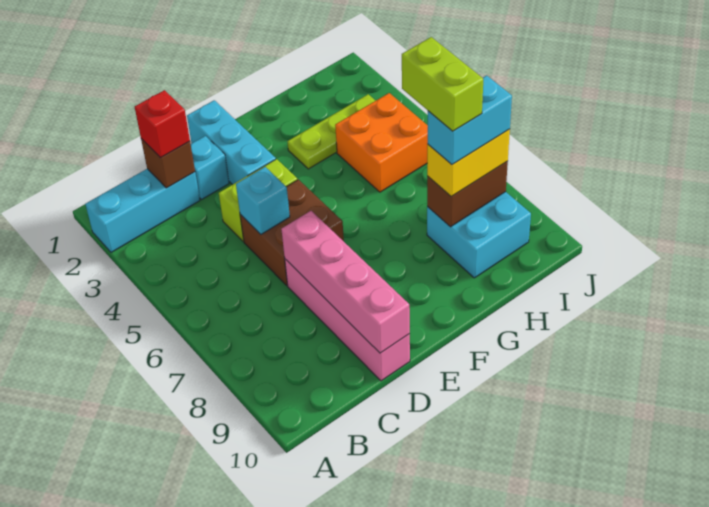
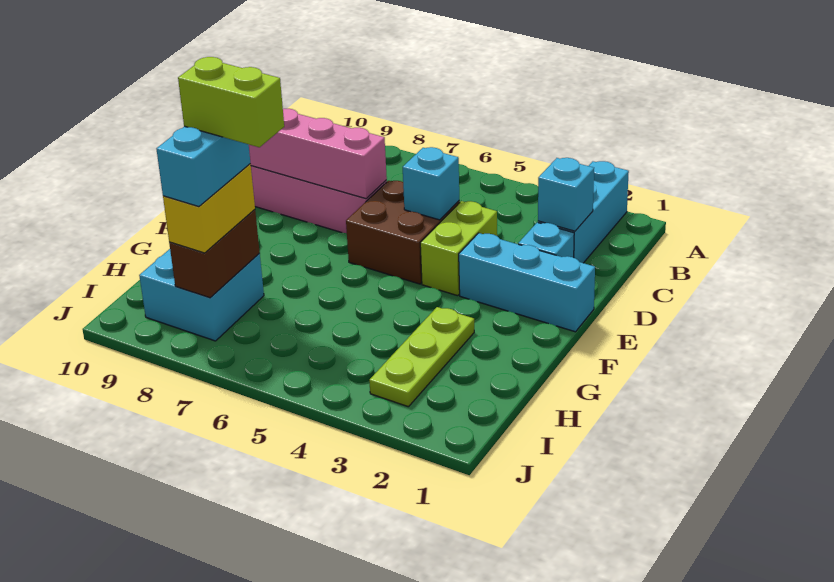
brown brick C2 level 2 -> cyan brick C2 level 2
red brick C2 level 3 -> none
orange brick H4:I5 level 1 -> none

